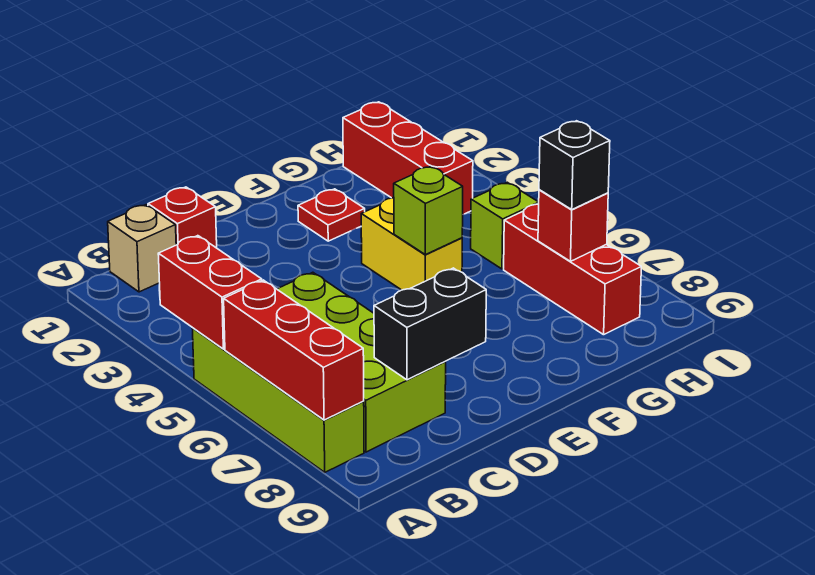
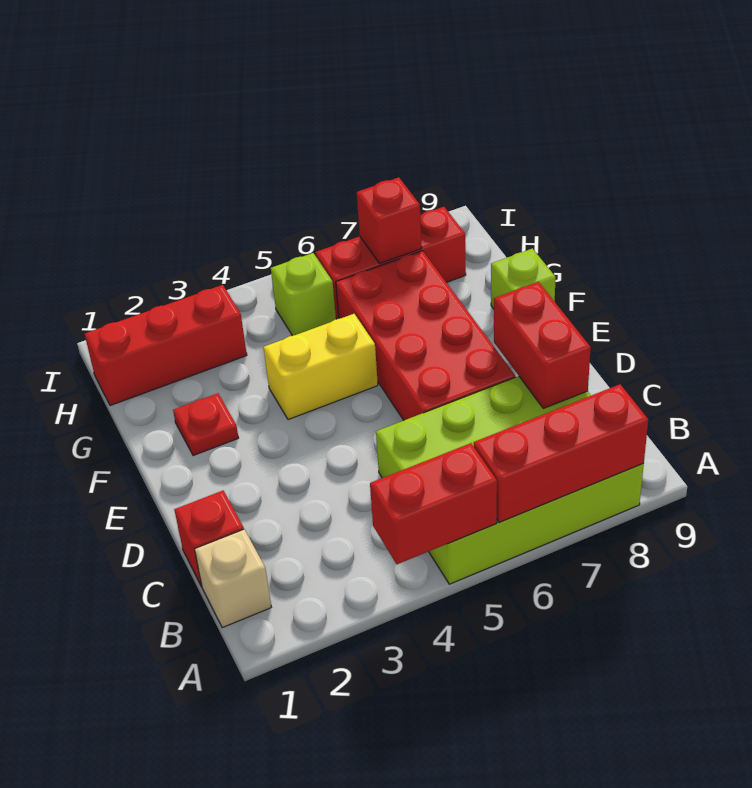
black brick C8:D8 level 2 -> red brick C8:D8 level 2
none -> red brick D6:G7 level 1
lime brick F5 level 2 -> lime brick F9 level 1
black brick H7 level 3 -> none

